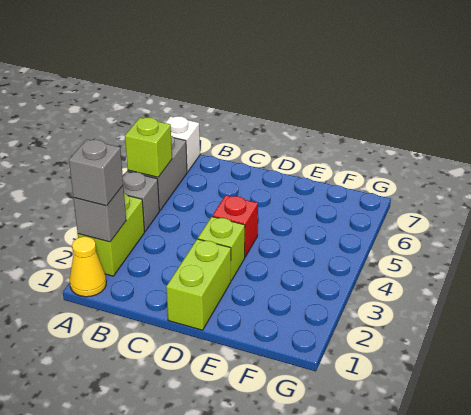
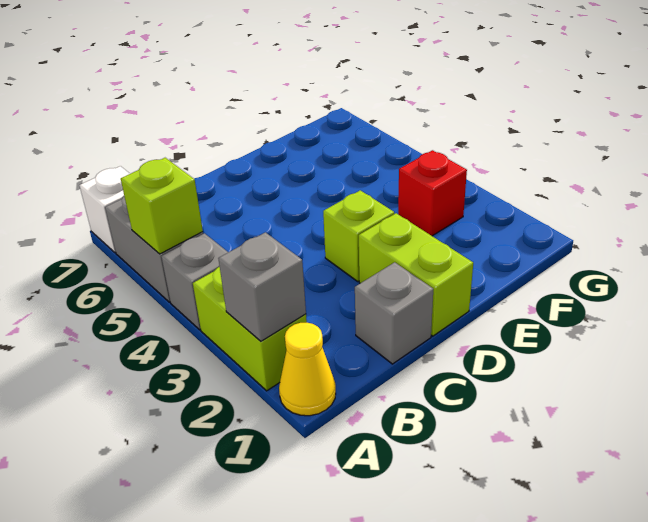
grey brick A2 level 3 -> grey brick C1 level 1
red brick D4 level 1 -> red brick F3 level 1

